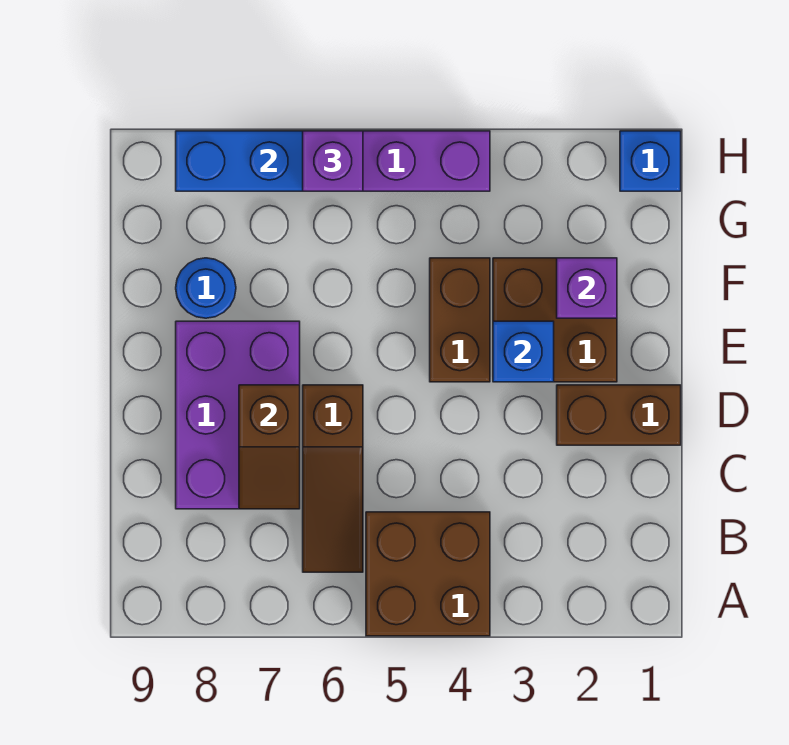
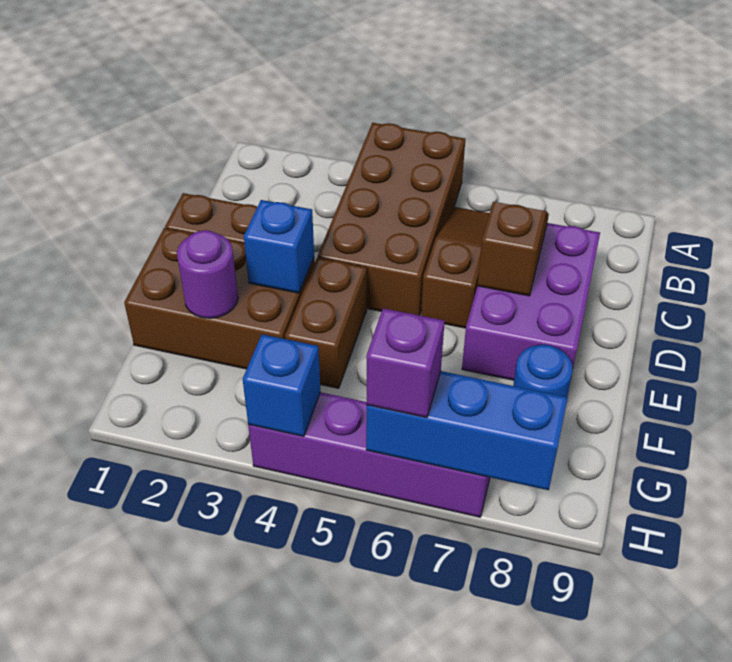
brown brick A4:B5 level 1 -> brown brick A4:D5 level 1
brown brick E2:F3 level 1 -> brown brick E1:F3 level 1
purple brick F2 level 2 -> purple round brick F2 level 2
blue brick H1 level 1 -> blue brick H4 level 2

